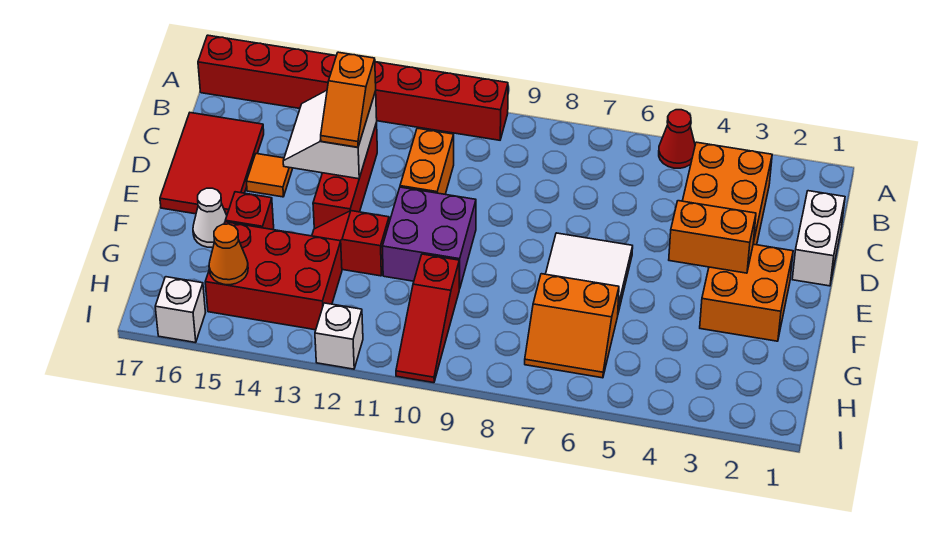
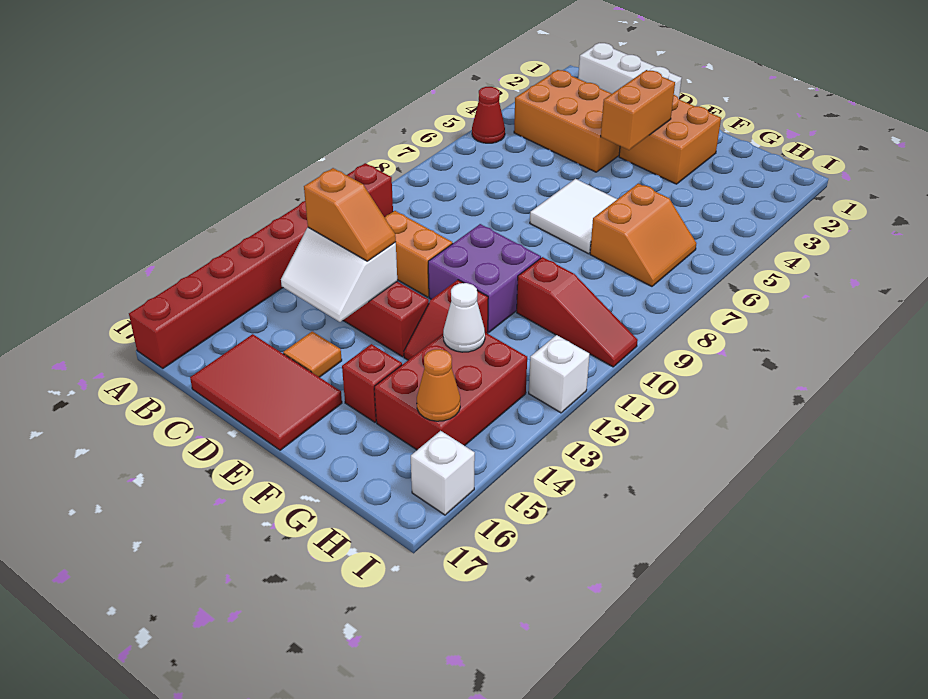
white brick C1:D1 level 1 -> white brick B1:D1 level 1
white cone F16 level 1 -> white cone G13 level 2

